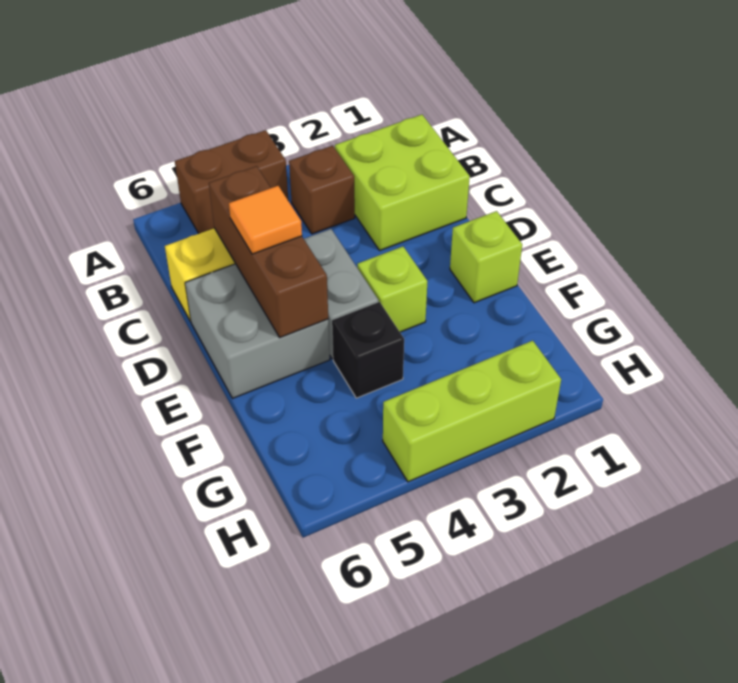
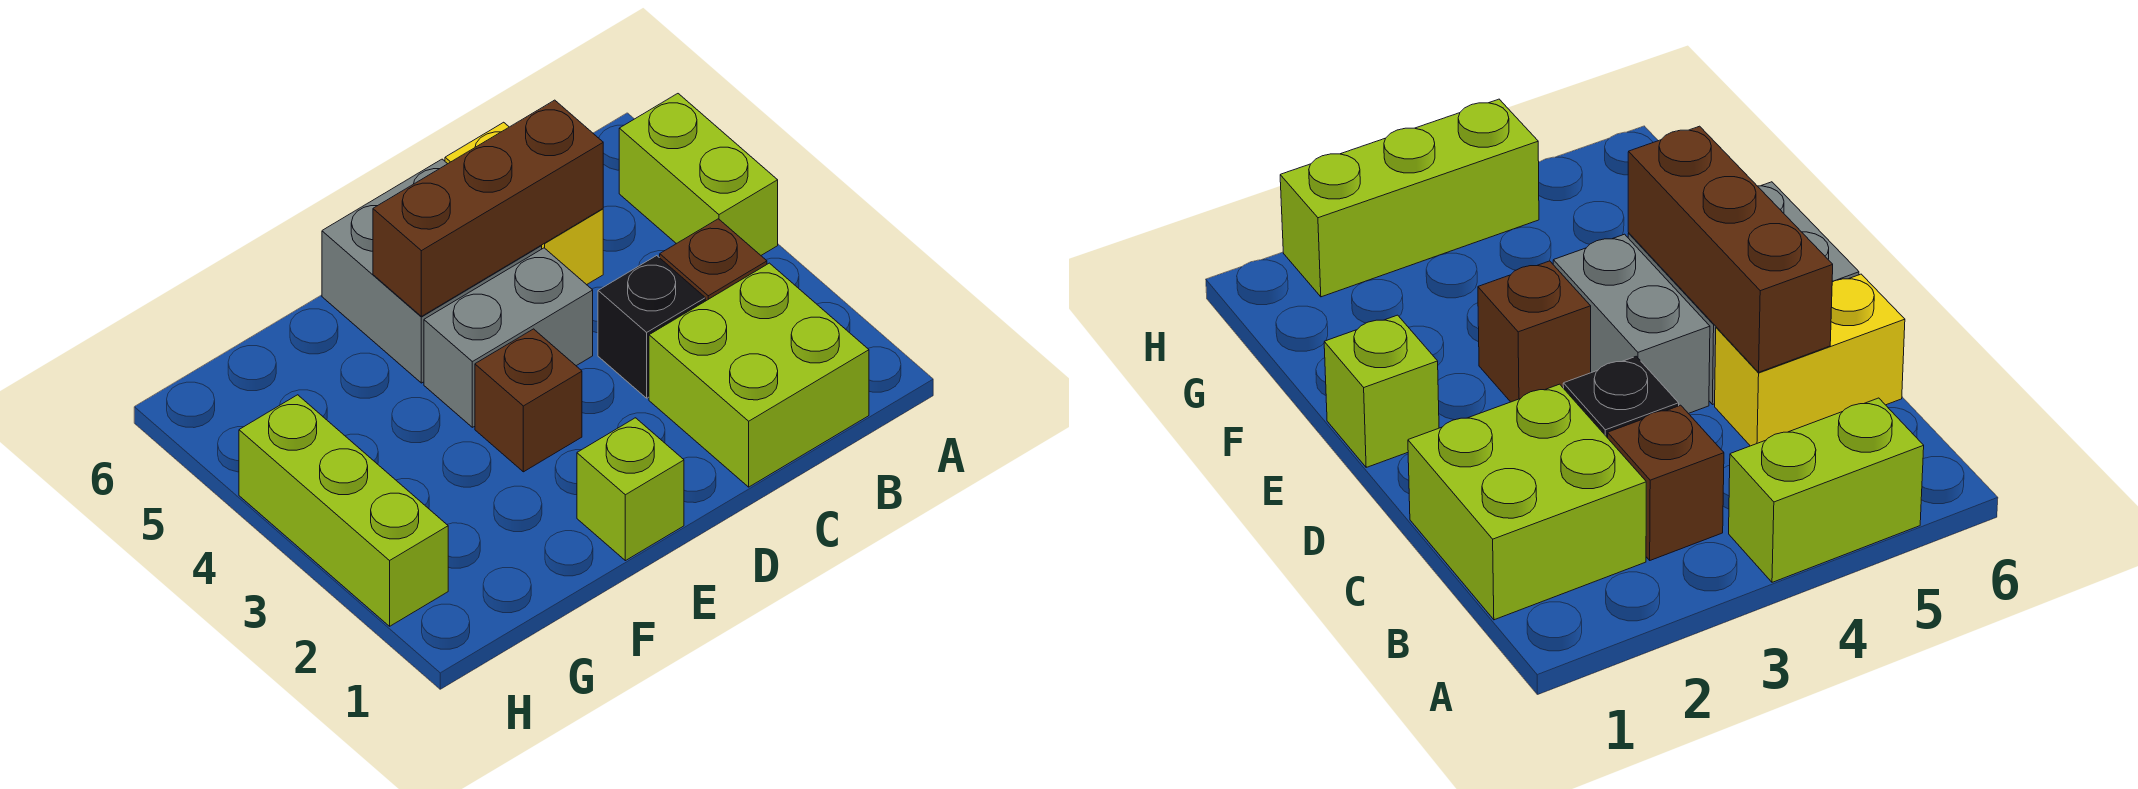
brown brick A4:A5 level 1 -> lime brick A4:A5 level 1
orange tile D5 level 3 -> none
lime brick E3 level 1 -> brown brick E3 level 1
black brick F4 level 1 -> black brick C3 level 1

